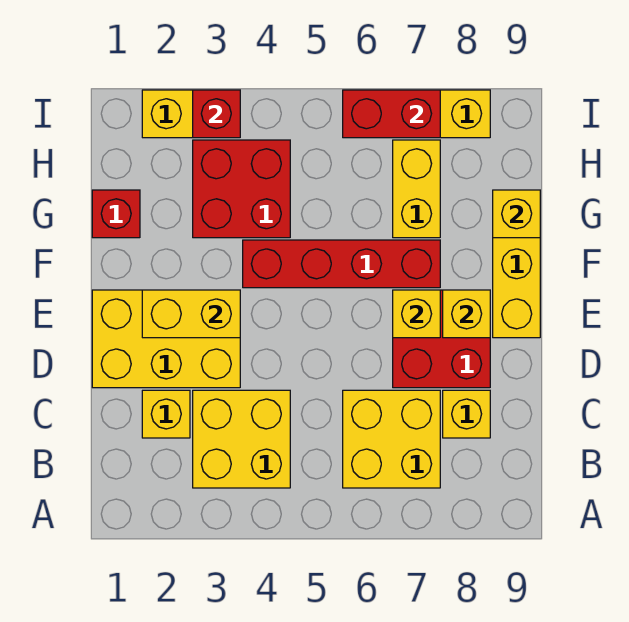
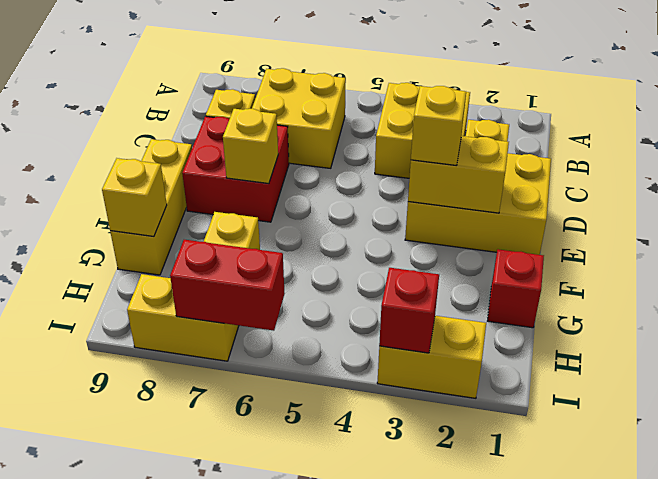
yellow brick E8 level 2 -> yellow brick E3 level 3
red brick F4:F7 level 1 -> none
red brick G3:H4 level 1 -> none

